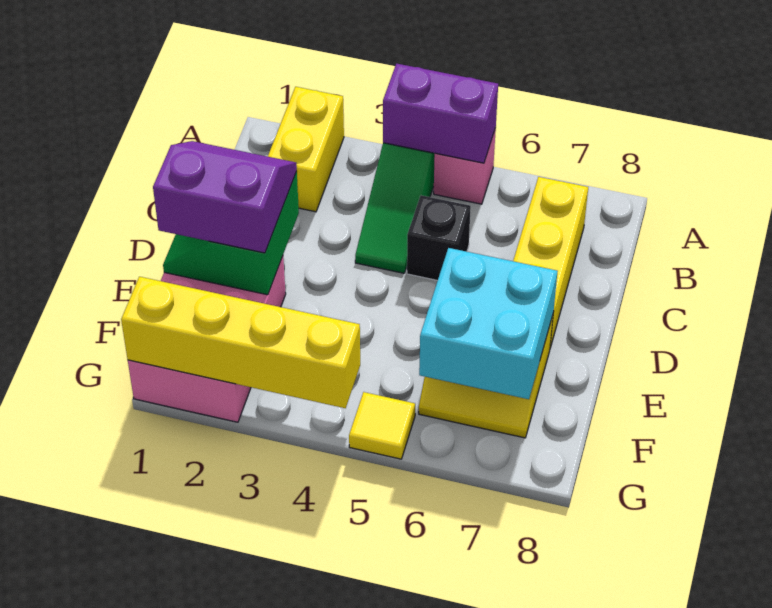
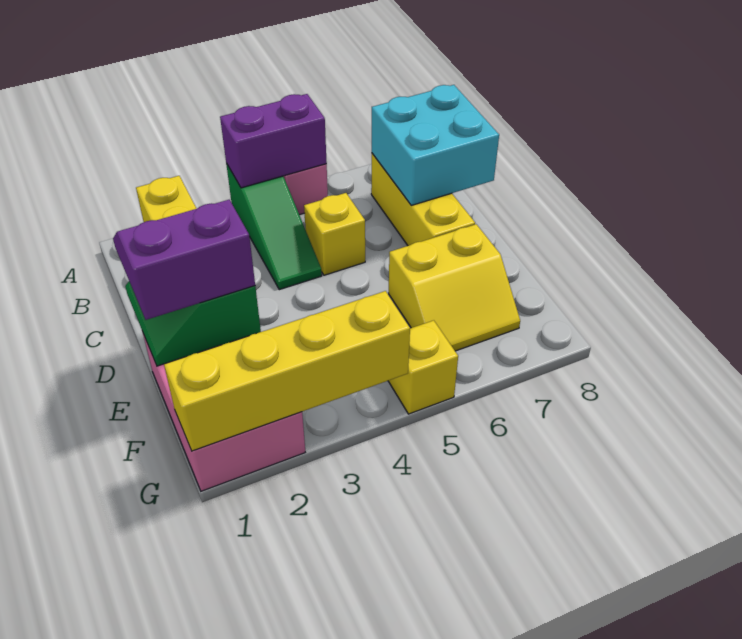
black brick C5 level 1 -> yellow brick C5 level 1
cyan brick E6:F7 level 2 -> cyan brick B7:C8 level 2
yellow tile G5 level 1 -> yellow brick G5 level 1

